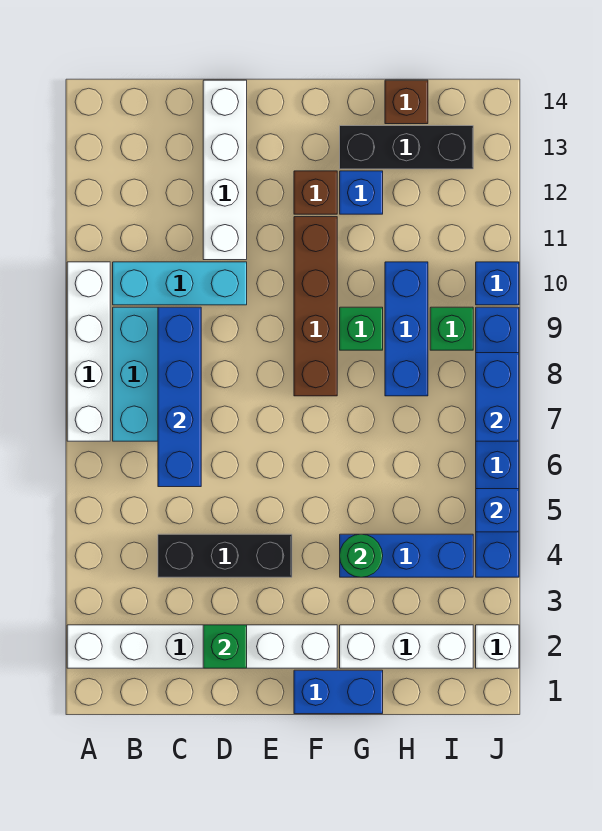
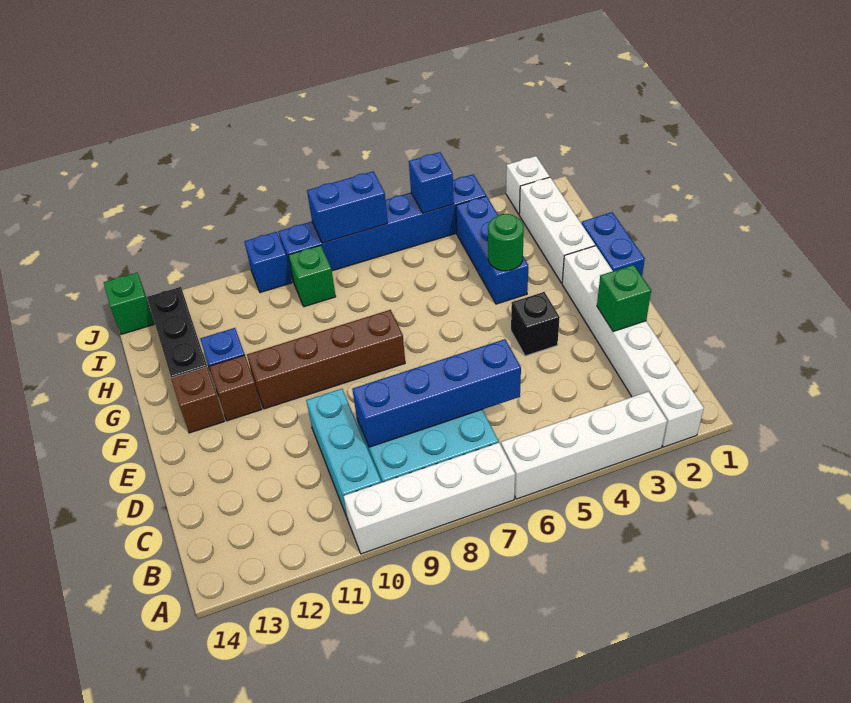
black brick C4:E4 level 1 -> black brick E4 level 1
white brick D11:D14 level 1 -> white brick A3:A6 level 1
green brick G9 level 1 -> green brick J14 level 1
blue brick H8:H10 level 1 -> none
brown brick H14 level 1 -> brown brick F13 level 1

